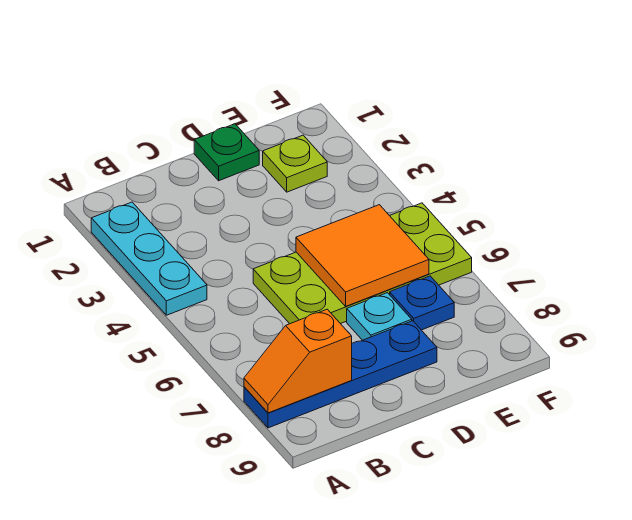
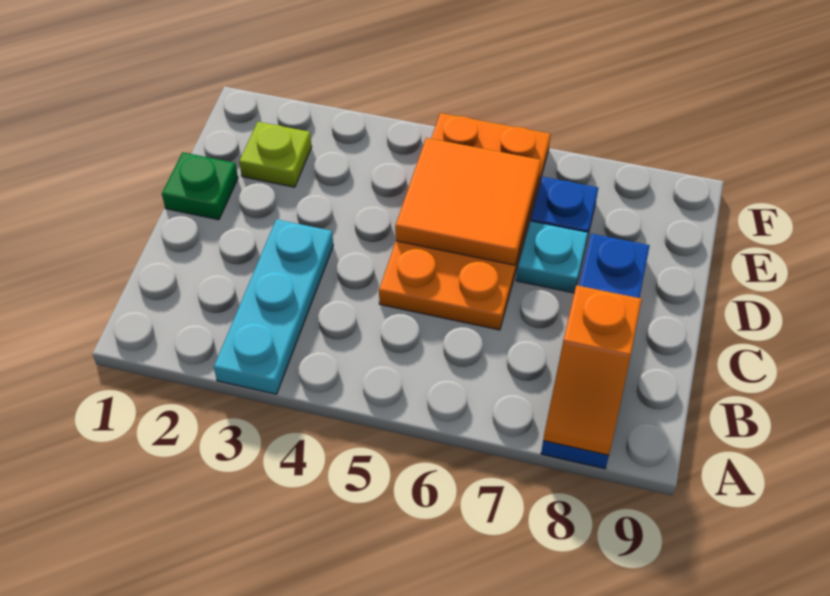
cyan plate A2:A4 level 1 -> cyan plate A3:C3 level 1
lime plate C5:F6 level 1 -> orange plate C5:F6 level 1

